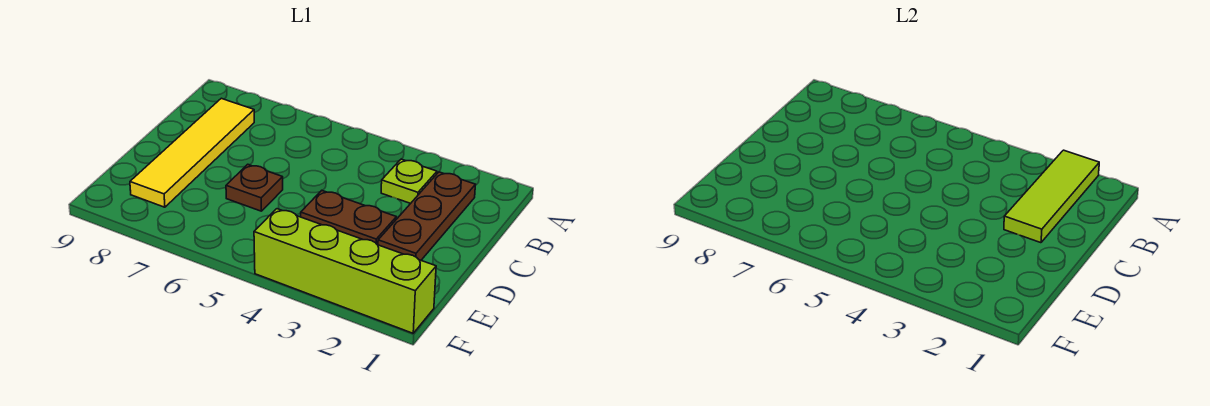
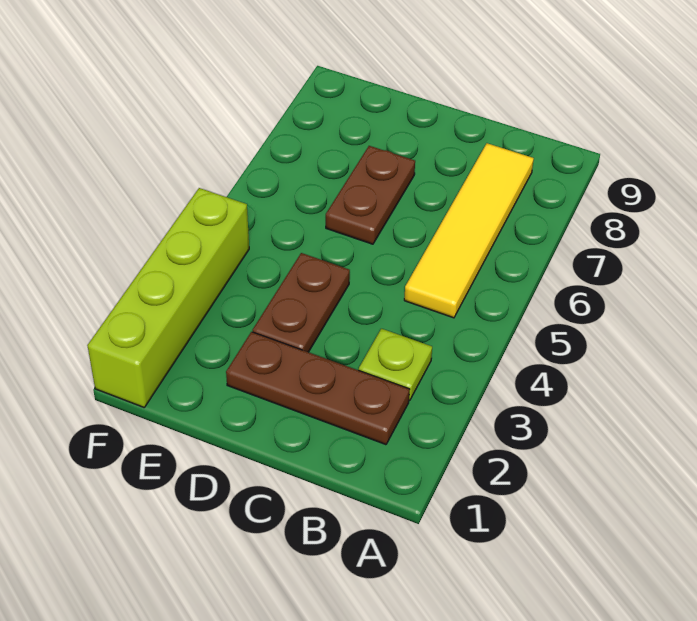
lime tile A2:C2 level 2 -> none
yellow tile B8:E8 level 1 -> yellow tile B5:B8 level 1
brown plate D6 level 1 -> brown plate D6:D7 level 1

